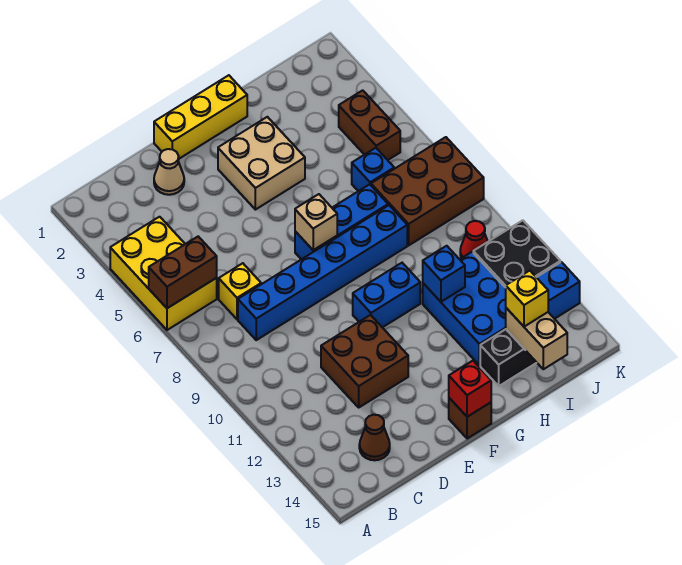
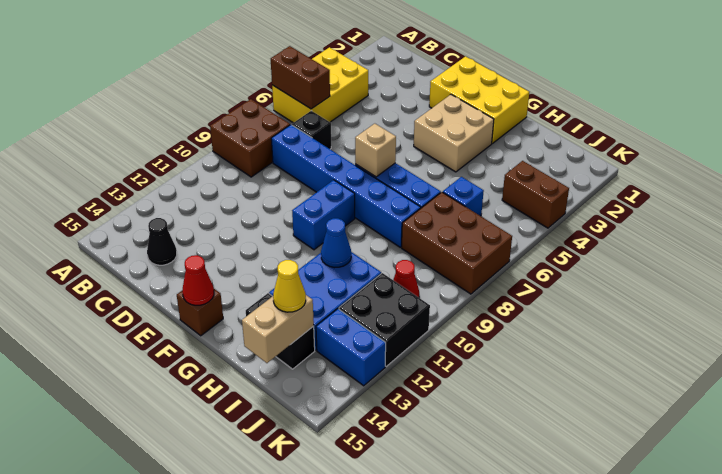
yellow brick C7 level 1 -> black brick C7 level 1
brown cone C14 level 1 -> black cone C14 level 1
tan cone D2 level 1 -> none
brown brick D11:E12 level 1 -> brown brick A8:B9 level 1
yellow brick E1:G1 level 1 -> yellow brick E1:G2 level 1
blue brick F10:G10 level 1 -> blue brick F9:F10 level 1
red brick F15 level 2 -> red cone F15 level 2
blue brick H11 level 2 -> blue cone H11 level 2
yellow brick I14 level 3 -> yellow cone I14 level 3
brown brick J4:J5 level 1 -> brown brick J4:K4 level 1

